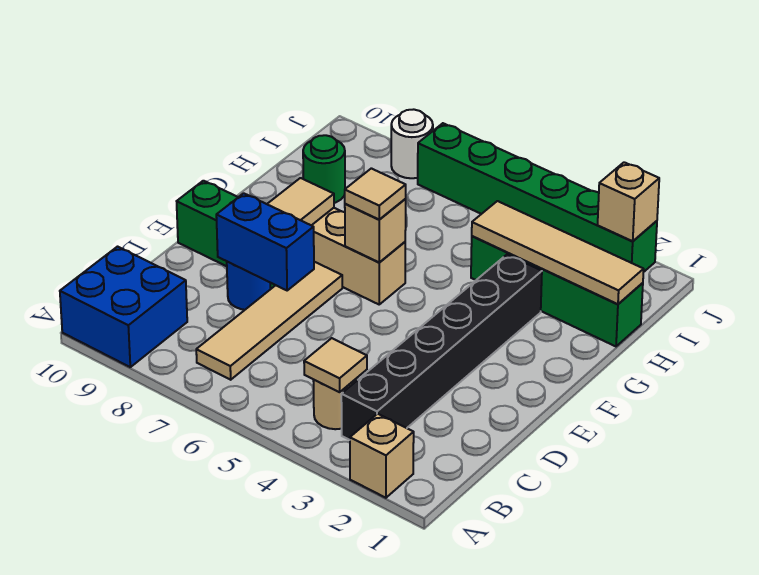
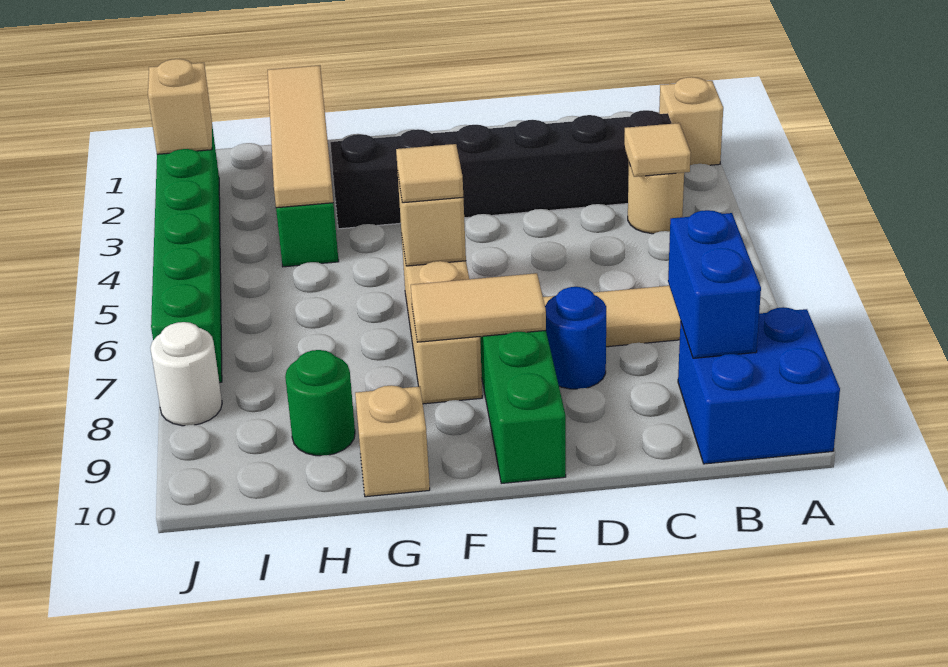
blue brick D7:D8 level 2 -> blue brick B8:B9 level 2
none -> tan brick G10 level 1

